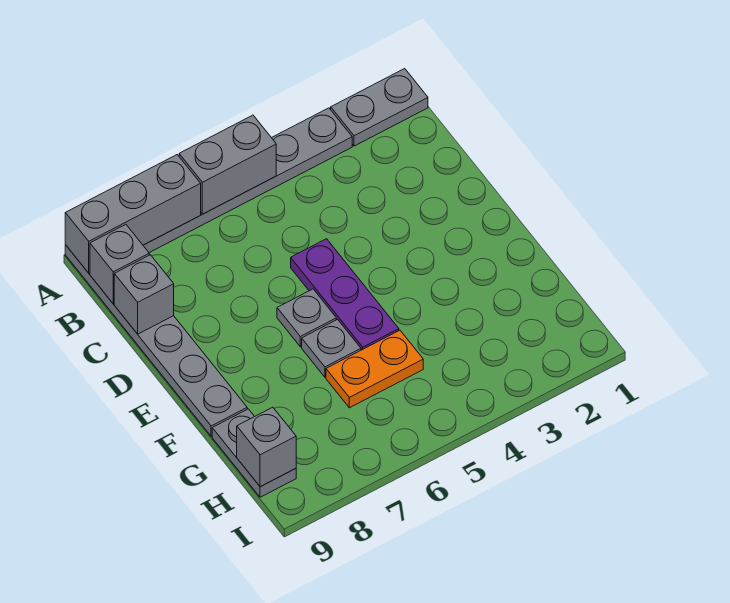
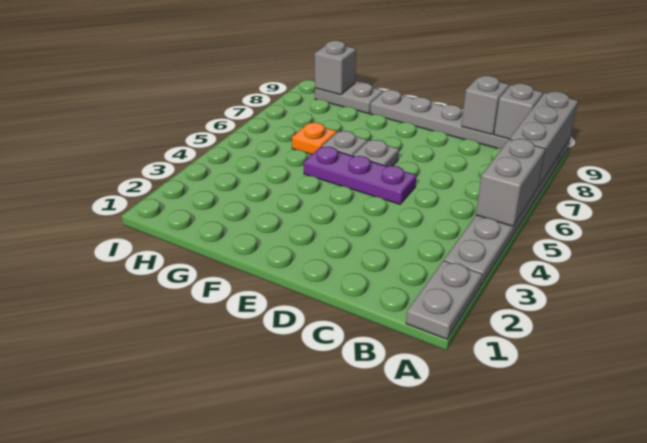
orange plate G5:G6 level 1 -> orange plate G6 level 1

